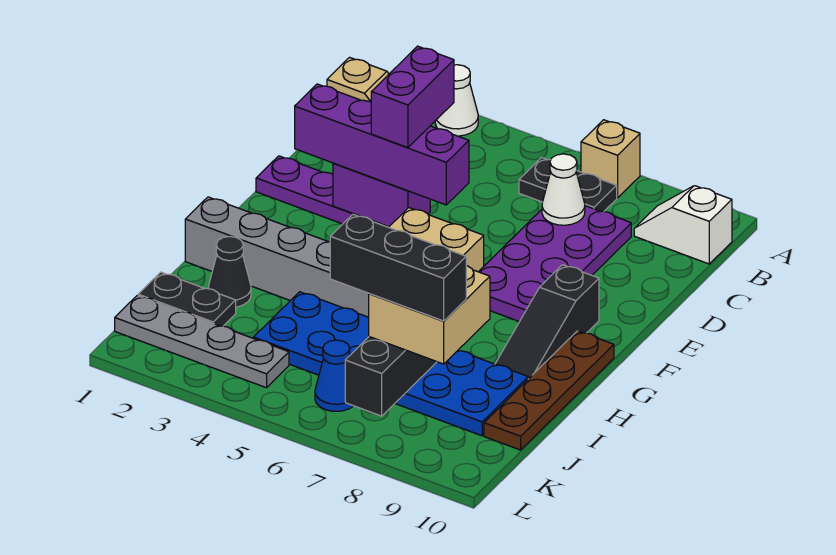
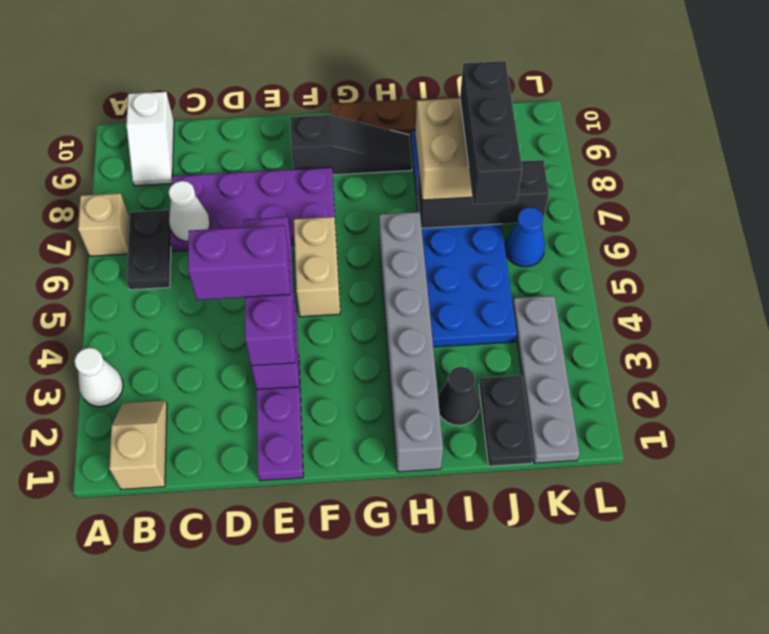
purple brick E2:E5 level 3 -> purple brick E3:E5 level 3

